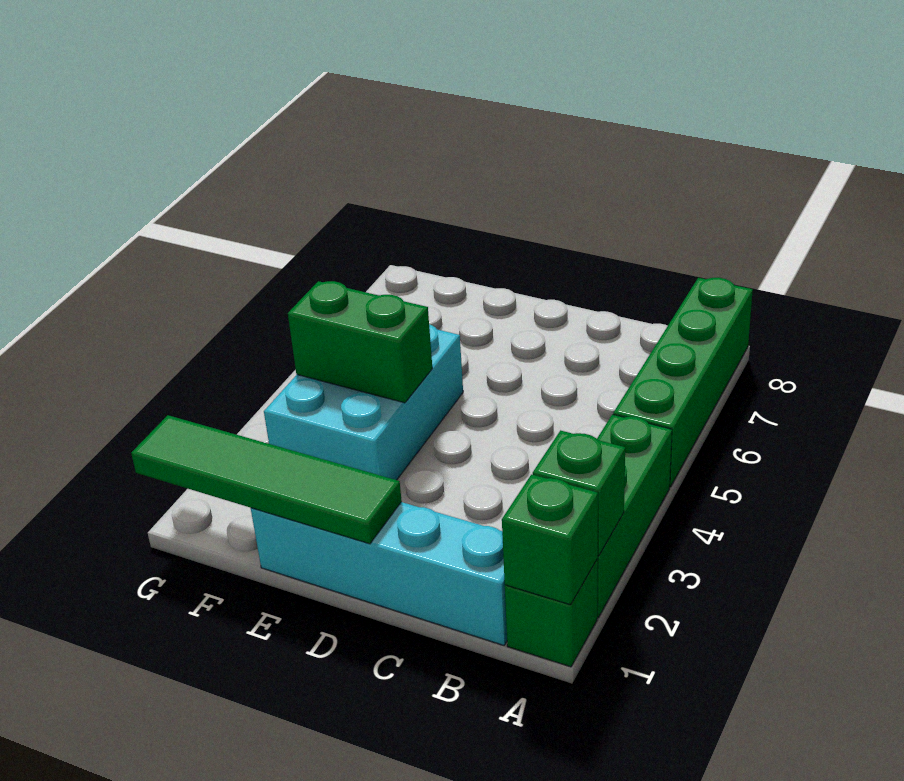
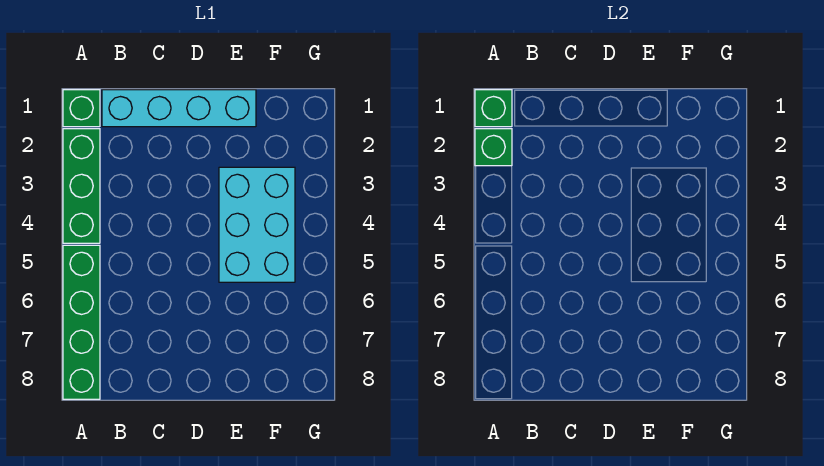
green tile D1:G1 level 2 -> none
green brick E4:F4 level 2 -> none

